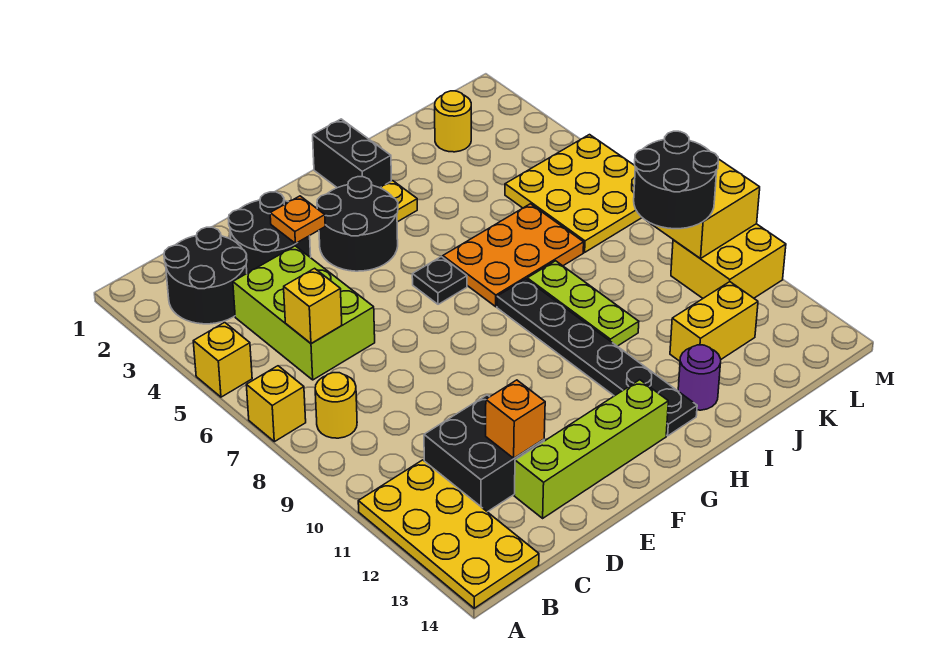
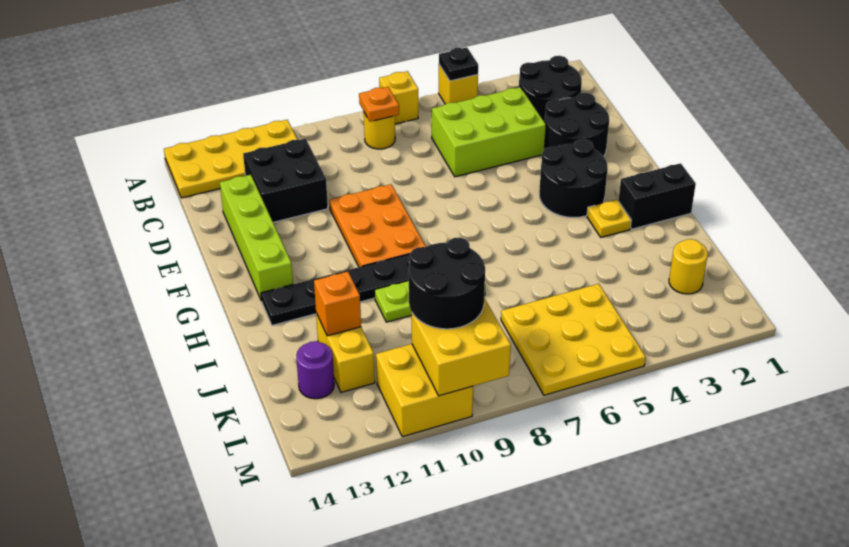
yellow brick C6 level 2 -> none
orange brick D12 level 2 -> orange brick J12 level 2
orange plate E3 level 2 -> orange plate B8 level 2
black plate G6 level 1 -> black plate A5 level 2
orange plate H6:J7 level 1 -> orange plate E9:G10 level 1
purple round brick I13 level 1 -> purple round brick K13 level 1

